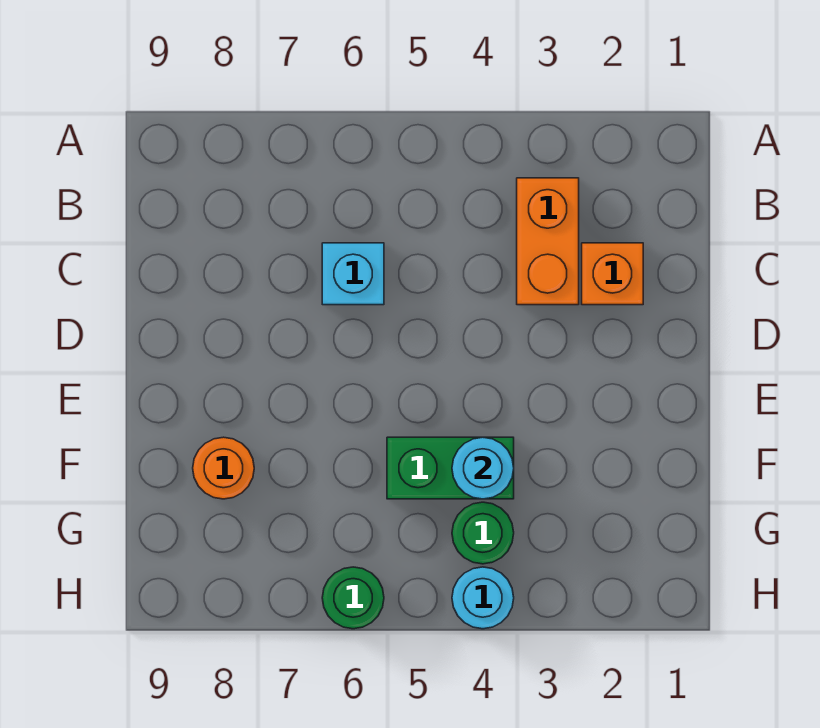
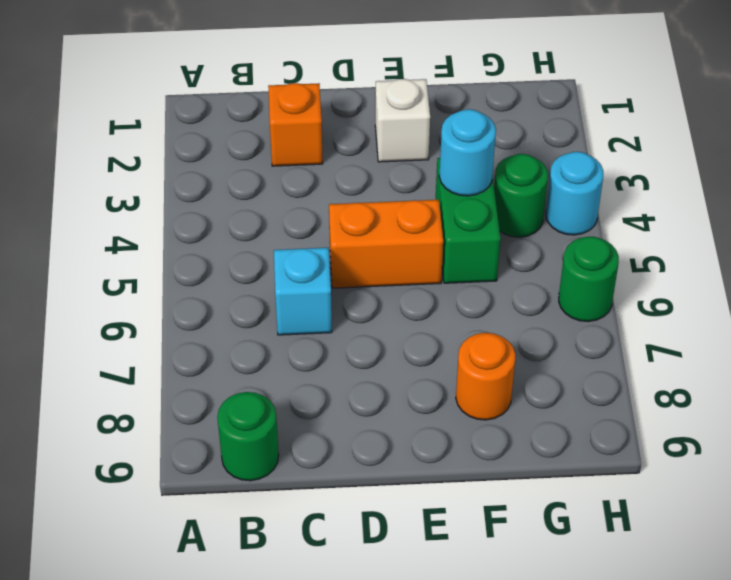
orange brick B3:C3 level 1 -> orange brick D5:E5 level 1
none -> green round brick B9 level 1
none -> white brick E2 level 1

